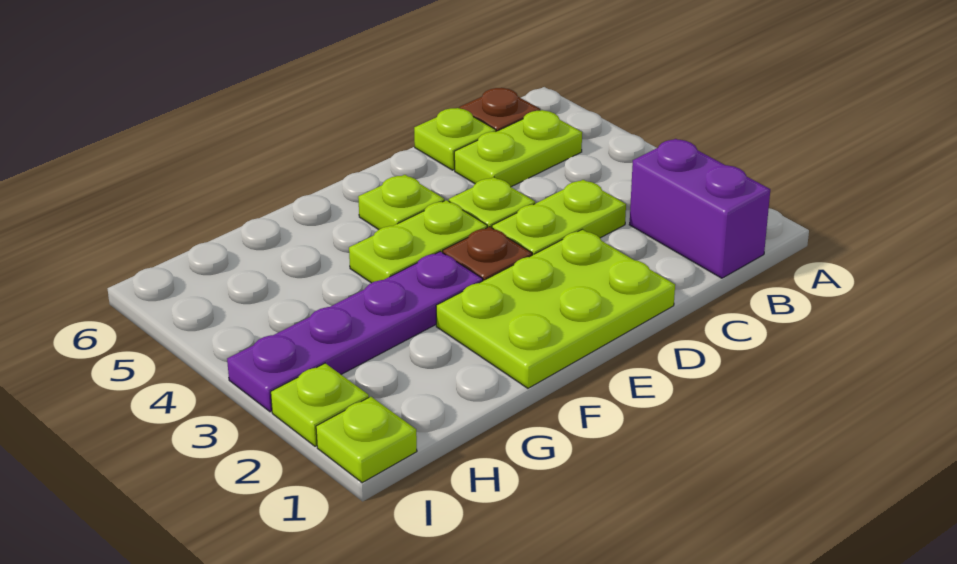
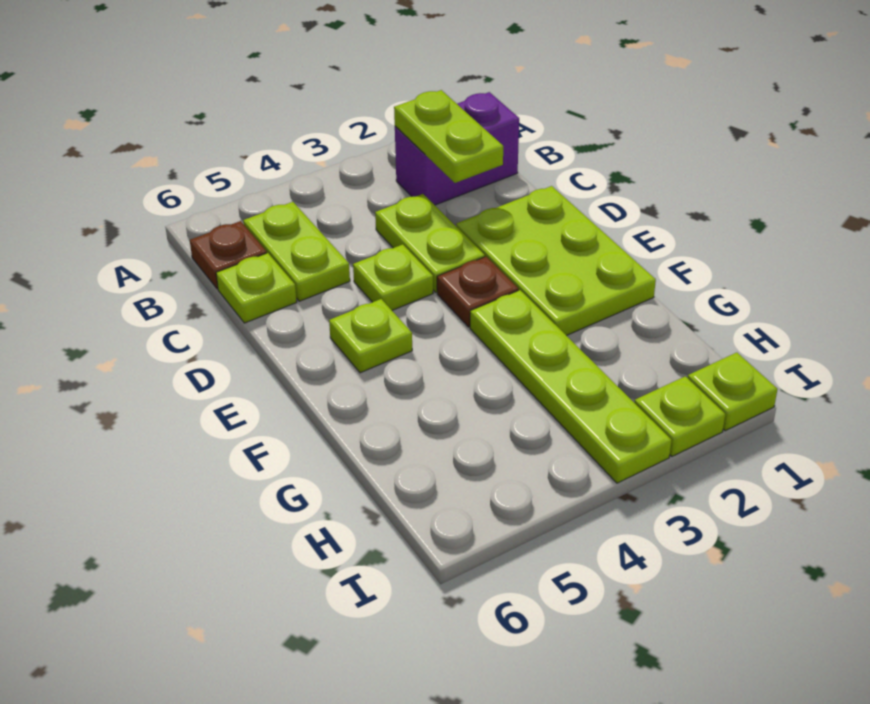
lime plate E4:F4 level 1 -> lime plate B2:C2 level 2
purple plate F3:I3 level 1 -> lime plate F3:I3 level 1

